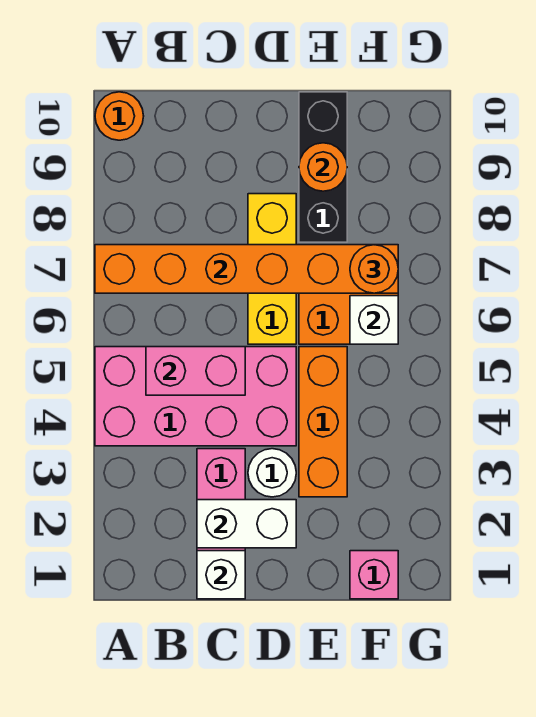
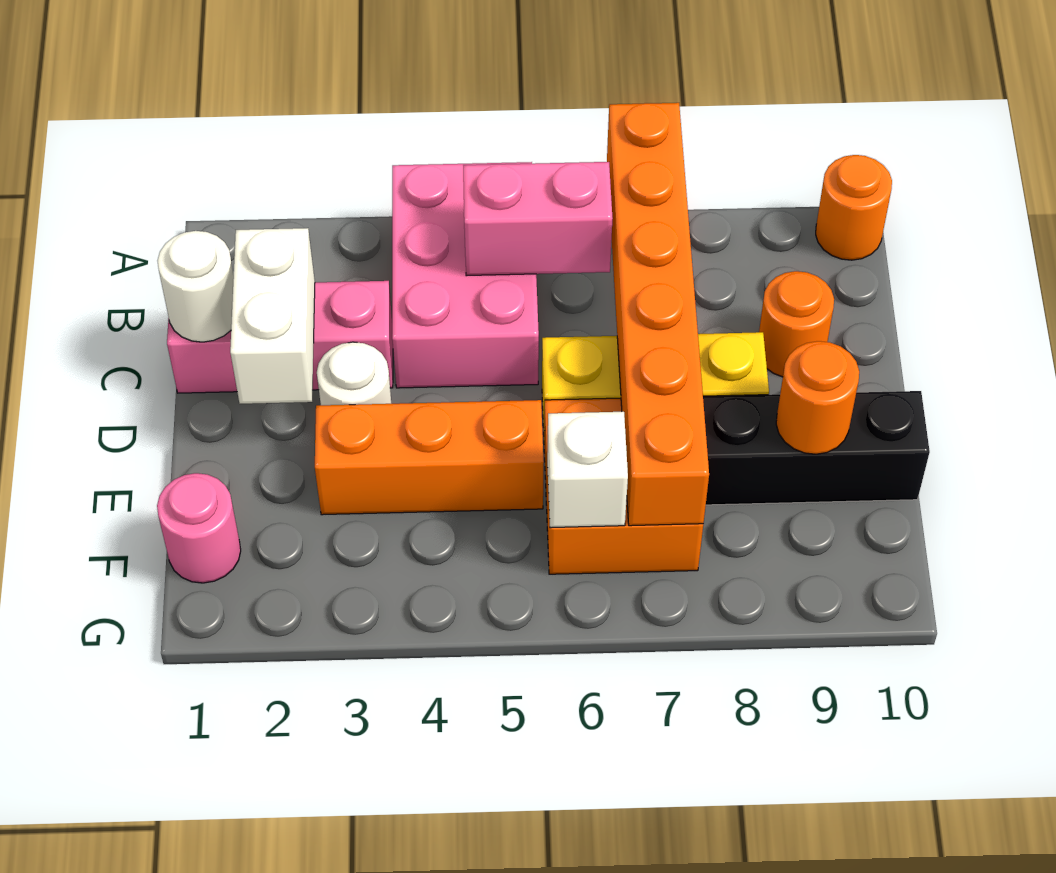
pink brick A4:D5 level 1 -> pink brick A4:C5 level 1
pink brick B5:C5 level 2 -> pink brick B5:B6 level 2
white brick C1 level 2 -> white round brick C1 level 2
pink brick F1 level 1 -> pink round brick F1 level 1
orange round brick F7 level 3 -> orange round brick C9 level 1

